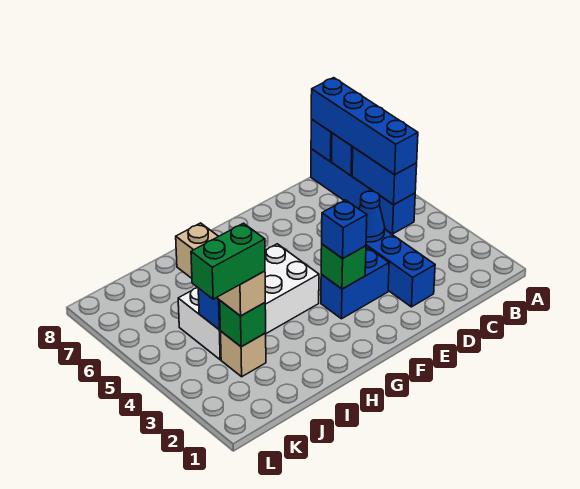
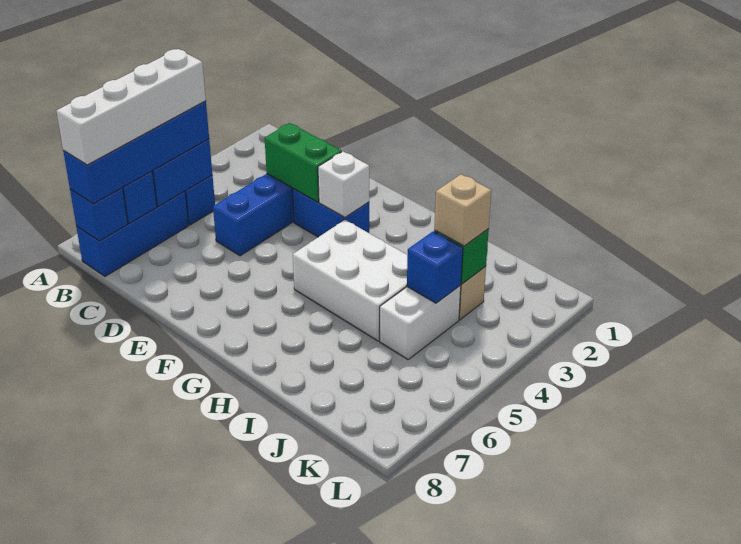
none -> white brick B5:B8 level 4
blue cone D4 level 2 -> none
green brick F3 level 2 -> white brick F3 level 2
blue brick F3 level 3 -> none
tan brick J3:J5 level 3 -> tan brick J3 level 3
green brick J3:K3 level 4 -> green brick D3:E3 level 2

